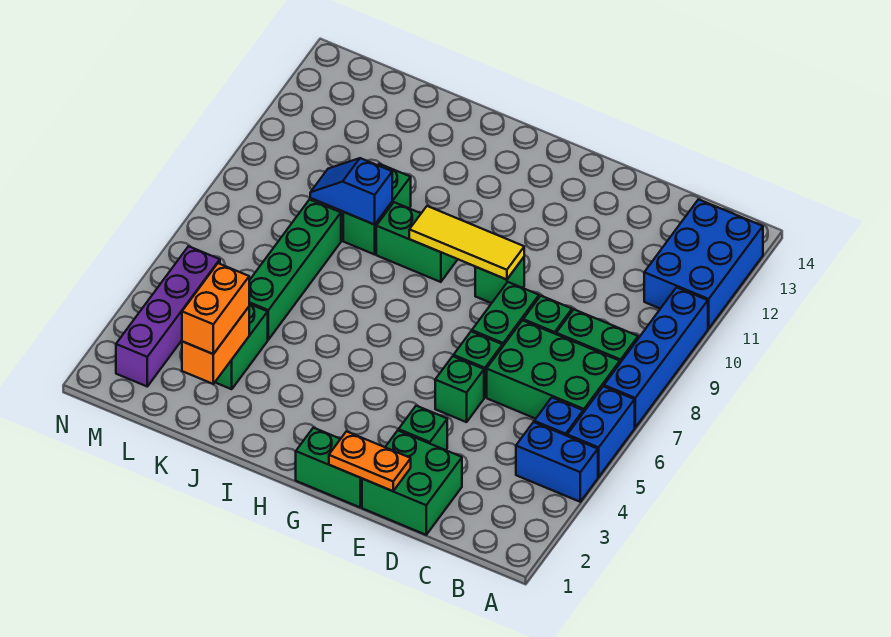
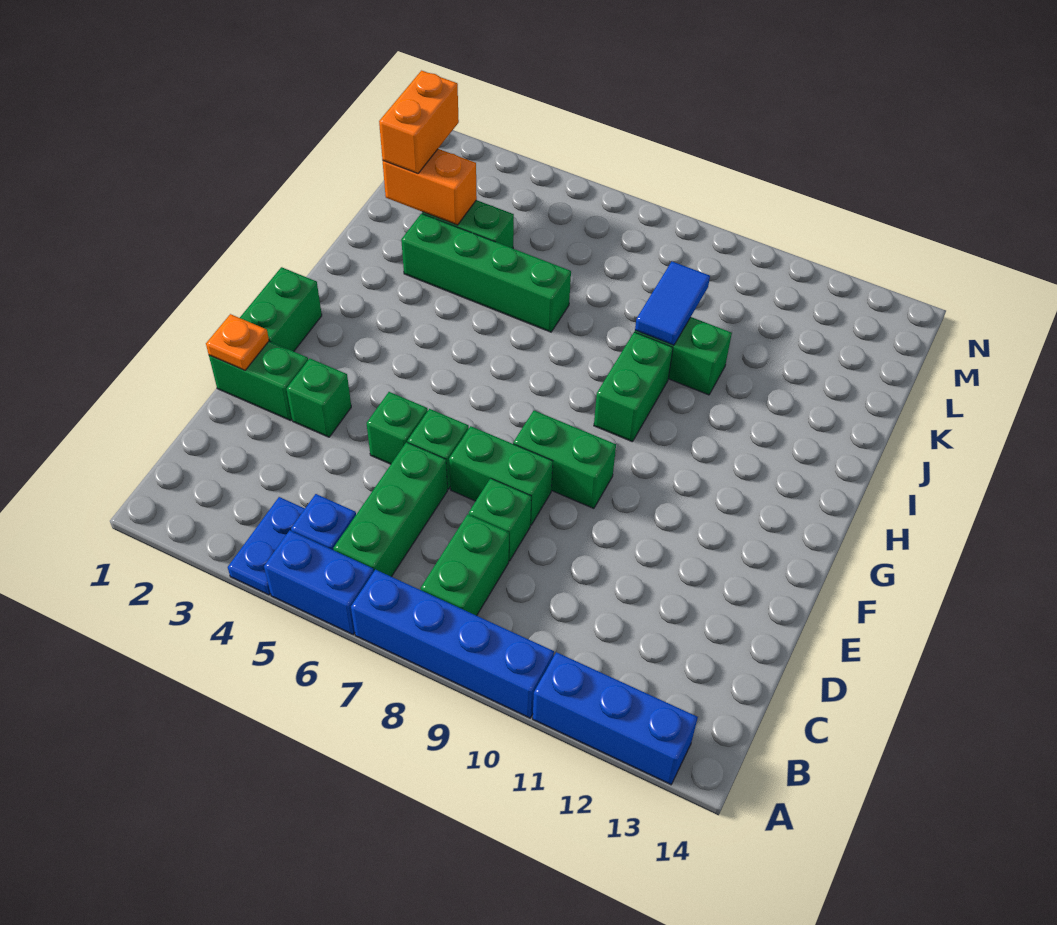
blue brick A4:B4 level 1 -> blue plate A4:B4 level 1
blue brick A11:B13 level 1 -> blue brick A11:A13 level 1
green brick B6:D7 level 1 -> green brick B6:D6 level 1
green brick D1:E2 level 1 -> green brick E1:E2 level 1
orange plate E1:F1 level 2 -> orange plate E1 level 2
green brick F9 level 1 -> green brick F8:F9 level 1
yellow tile F9:H9 level 2 -> none
blue slope J9:K9 level 2 top J -> blue tile J9:K9 level 2
orange brick K2:K3 level 3 -> orange brick K2:L2 level 3
green brick K5:K8 level 1 -> green brick J3:J6 level 1
purple brick M2:M5 level 1 -> none

